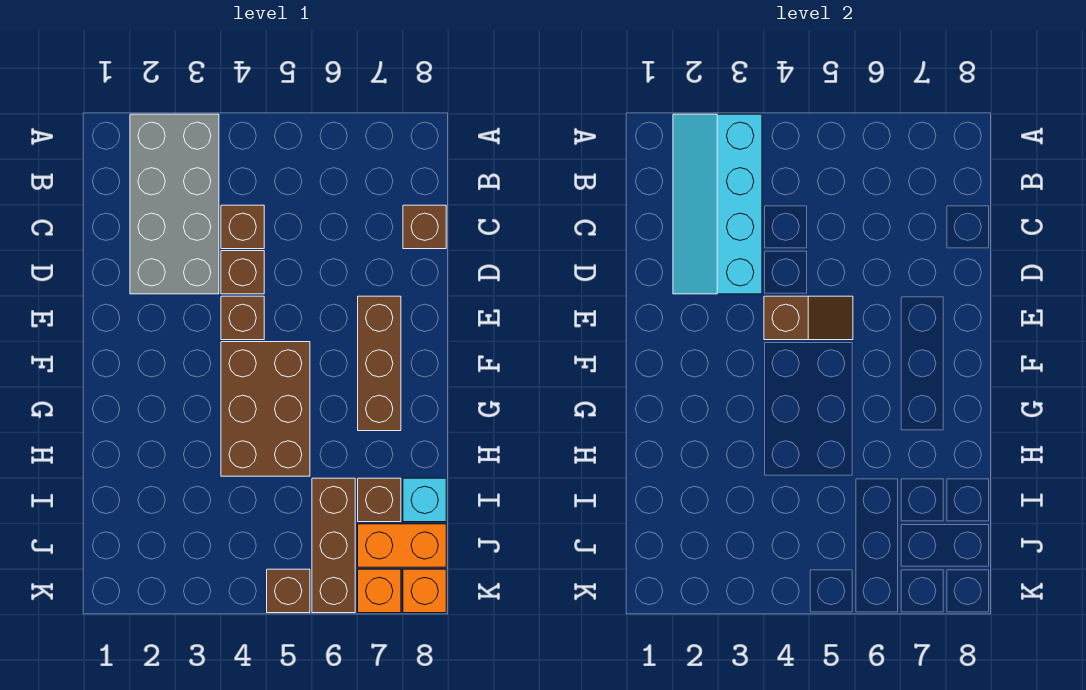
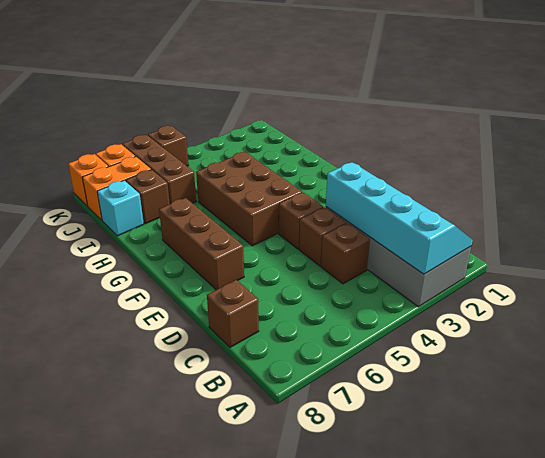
brown slope E4:E5 level 2 top 4 -> none

